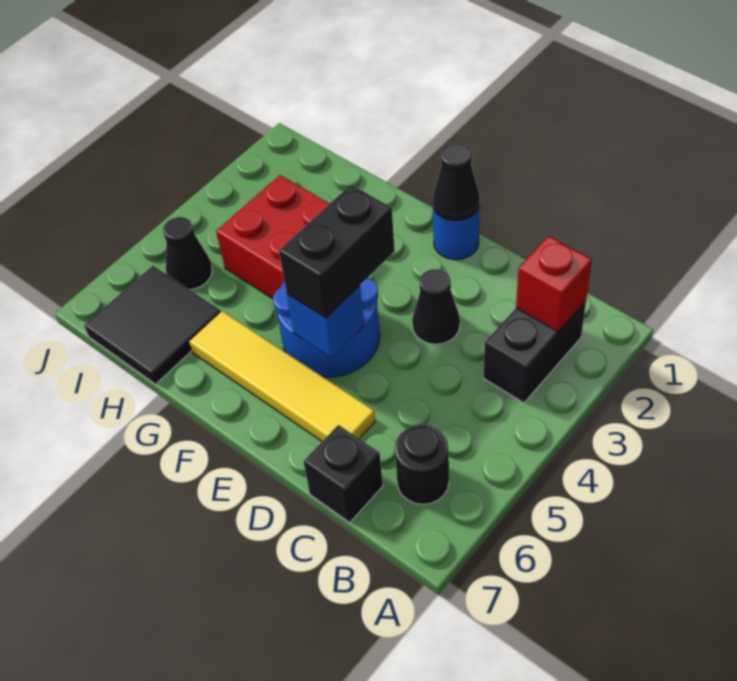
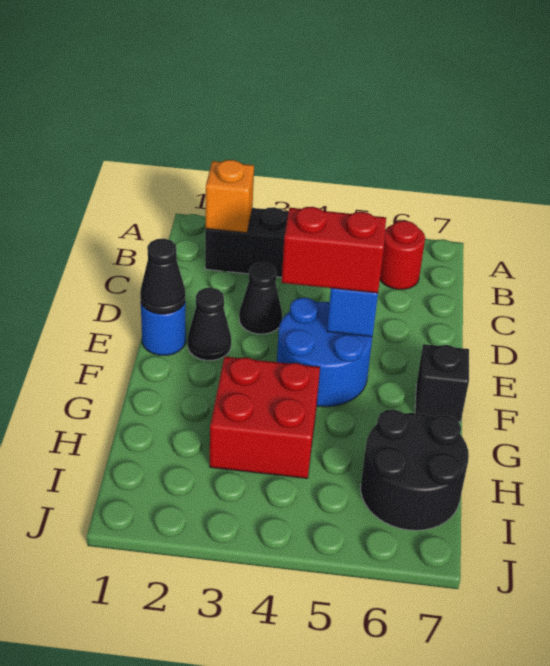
red brick B2 level 2 -> orange brick B2 level 2
black round brick B6 level 1 -> red round brick B6 level 1
black brick C7 level 1 -> black brick F7 level 1
yellow tile D6:G6 level 1 -> none
black brick E4:E5 level 3 -> red brick E4:E5 level 3
black tile H6:I7 level 1 -> black round brick H6:I7 level 1
black cone I5 level 1 -> black cone E2 level 1

